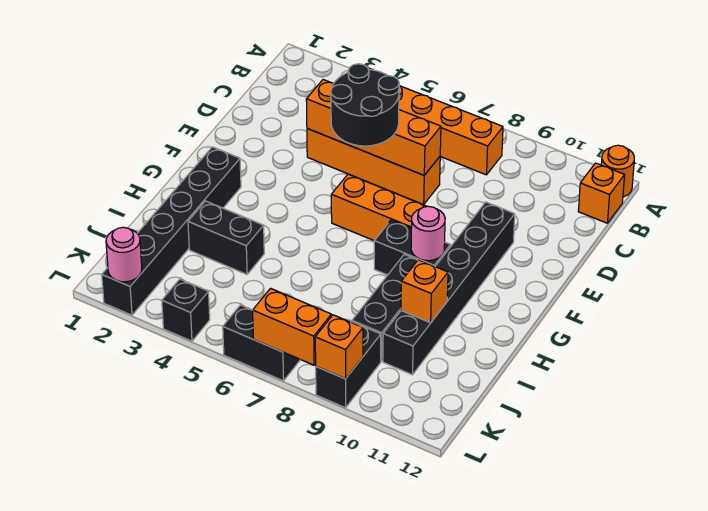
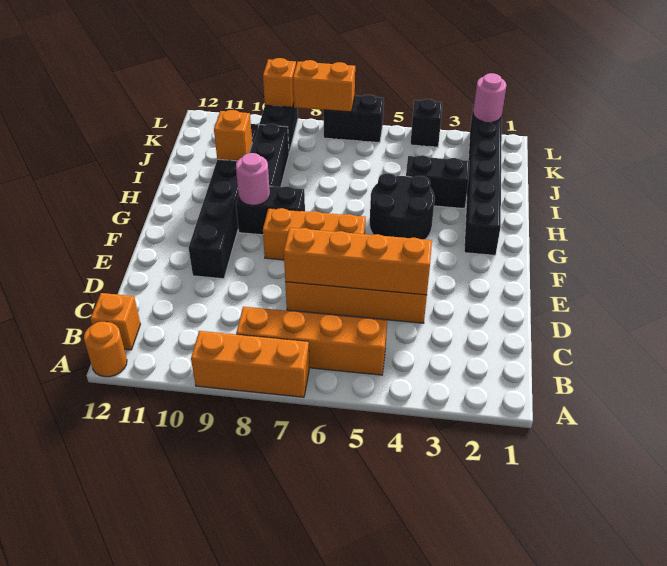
none -> orange brick A7:A9 level 1
black round brick D5:E6 level 3 -> black round brick G4:H5 level 1

